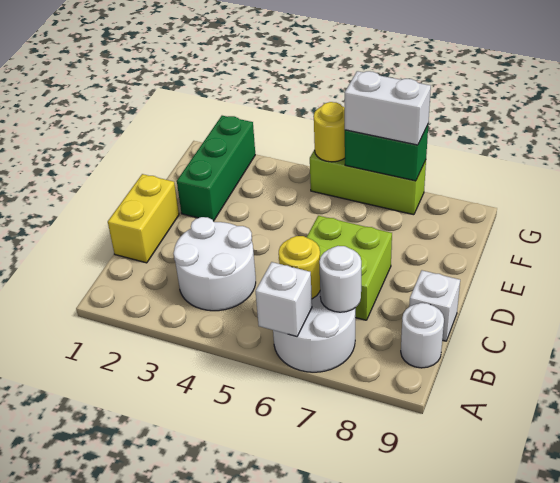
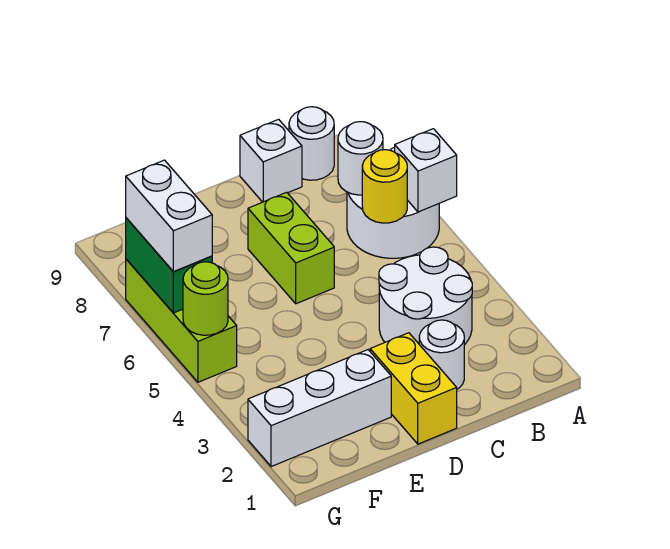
yellow brick C1:D1 level 1 -> yellow brick D1:D2 level 1
none -> white round brick C2 level 1
lime brick C6:D7 level 1 -> lime brick D6:D7 level 1
green brick E2:G2 level 1 -> white brick E2:G2 level 1
yellow round brick G5 level 2 -> lime round brick G5 level 2

